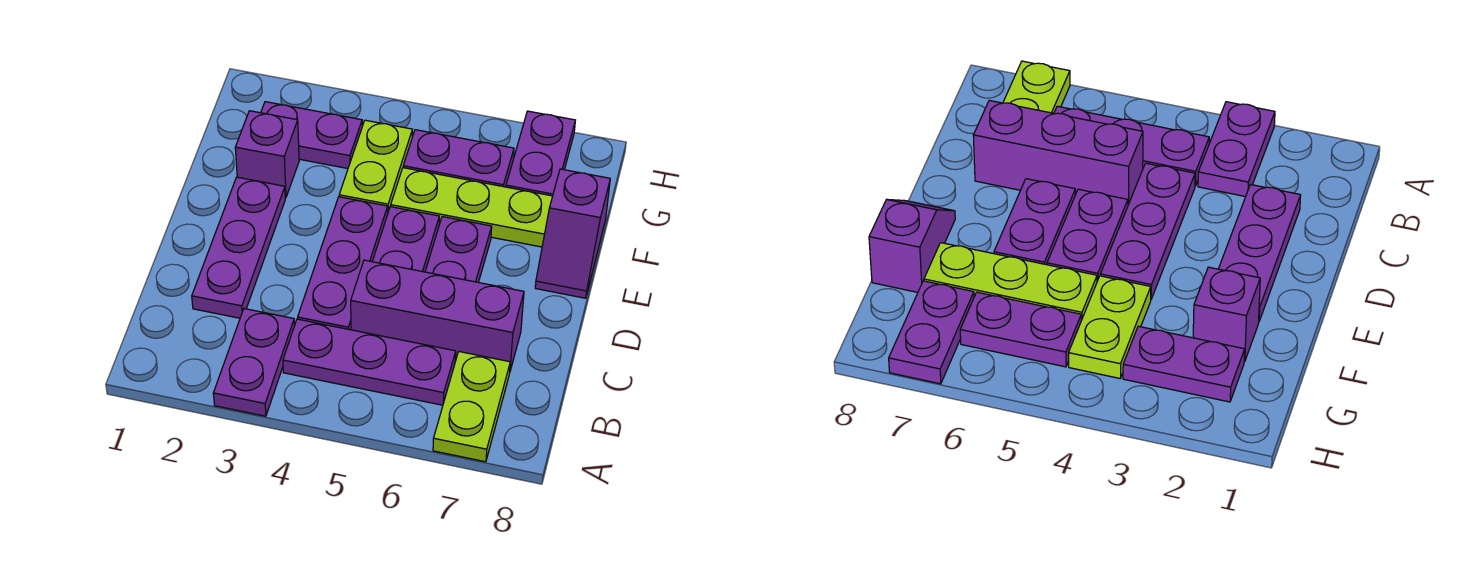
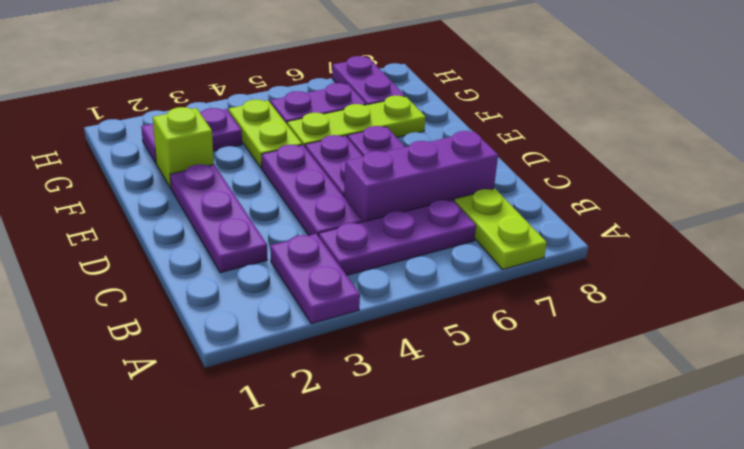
purple slope E8:F8 level 1 top F -> none
purple brick F2 level 1 -> lime brick F2 level 1

